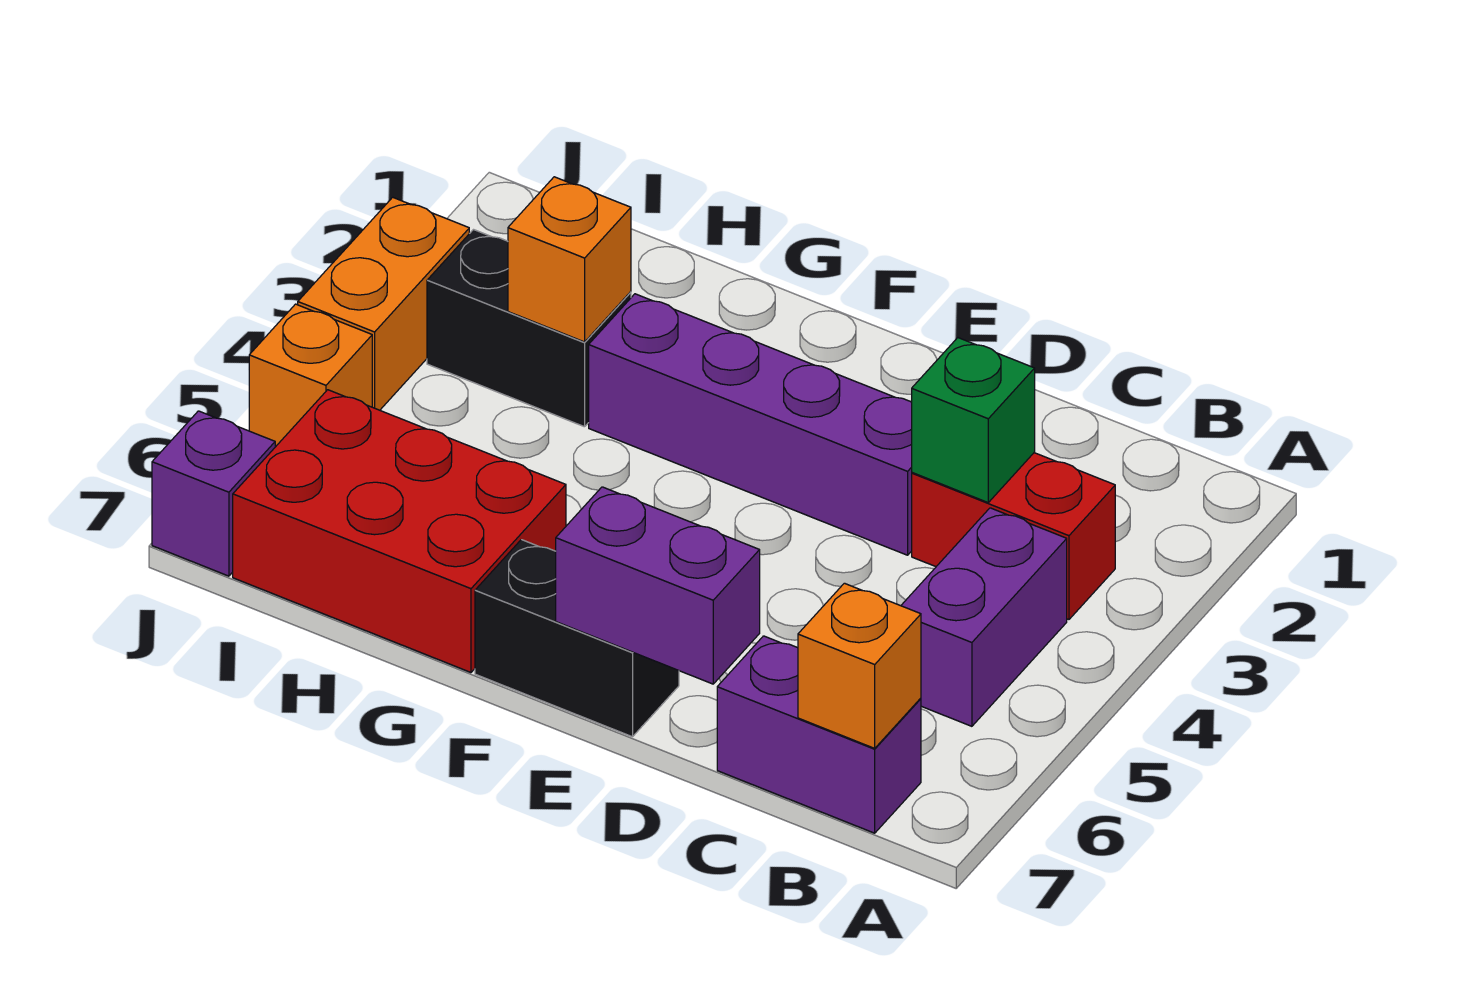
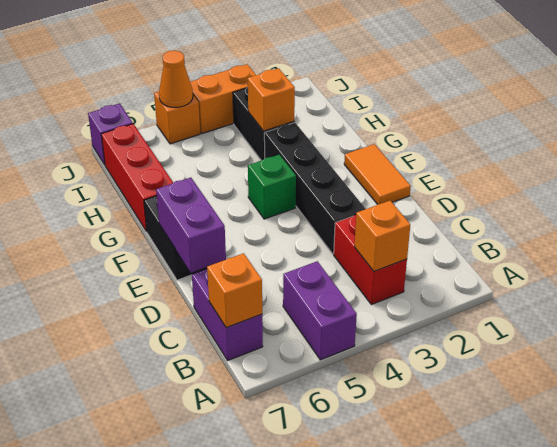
none -> orange brick B3 level 2
purple brick B4:B5 level 1 -> purple brick A5:B5 level 1
green brick C3 level 2 -> green brick F4 level 1
purple brick D3:G3 level 1 -> black brick D3:G3 level 1
none -> orange tile E1:F1 level 1
red brick G6:I7 level 1 -> red brick G7:I7 level 1
none -> orange cone J5 level 2

